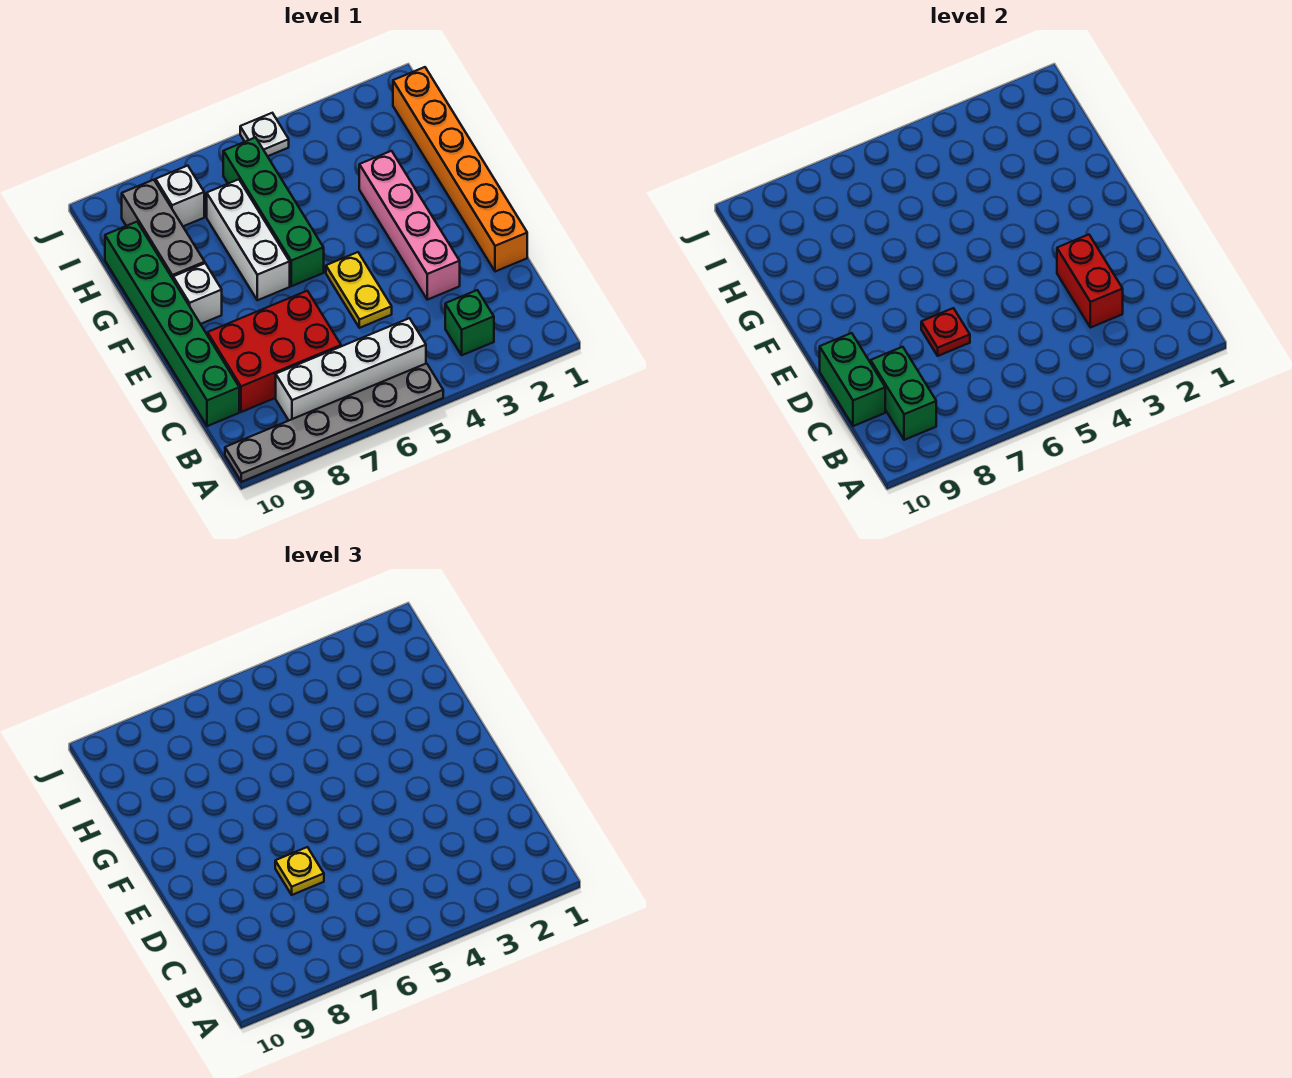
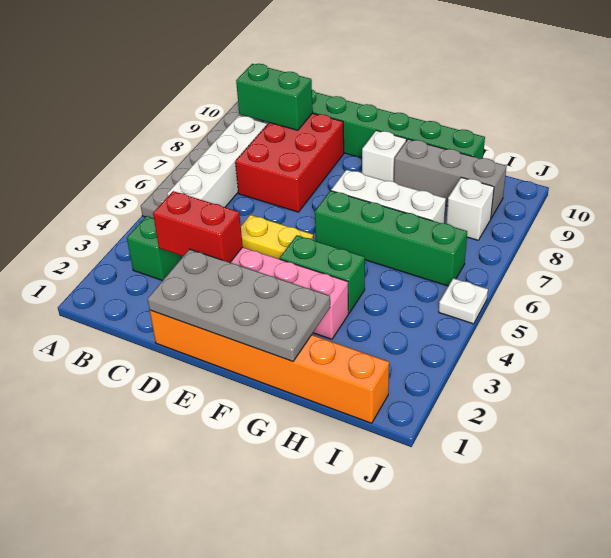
green brick C10:D10 level 2 -> green brick F4:G4 level 1
none -> grey plate D1:G2 level 2
red plate D7 level 2 -> none
yellow plate D7 level 3 -> none

